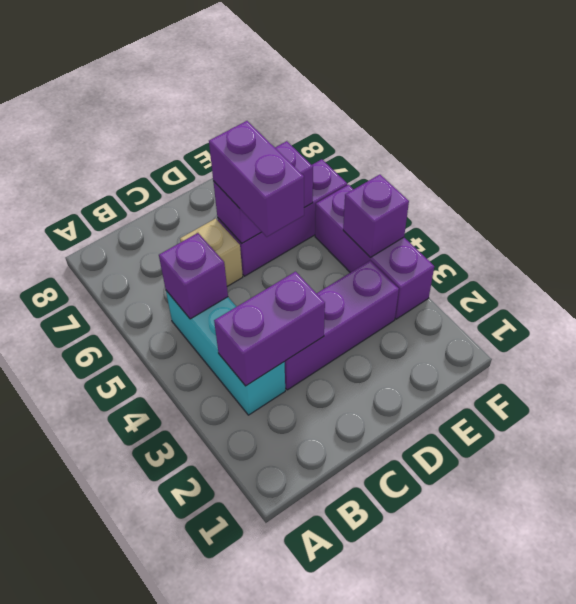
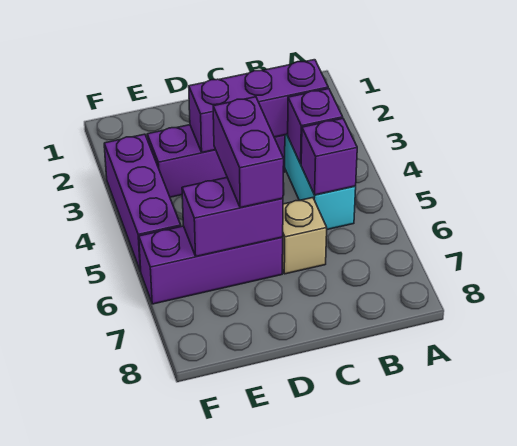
purple brick B3:C3 level 2 -> purple brick B3:D3 level 2
purple brick F4 level 2 -> purple brick B4 level 2

